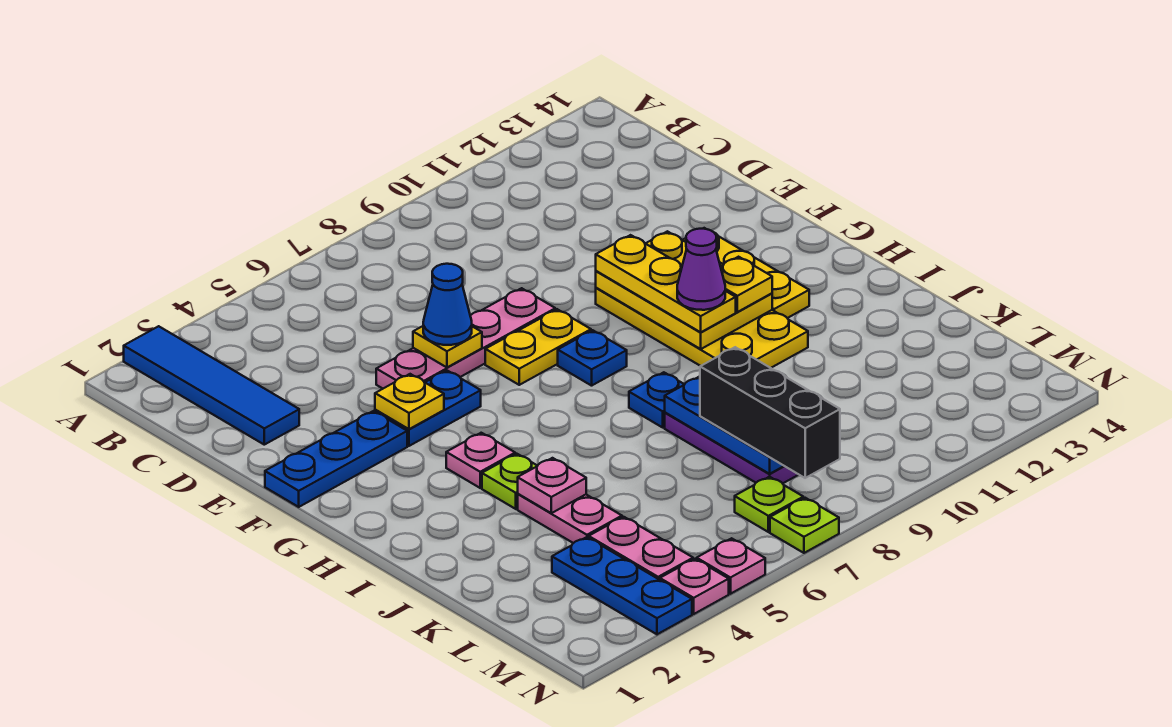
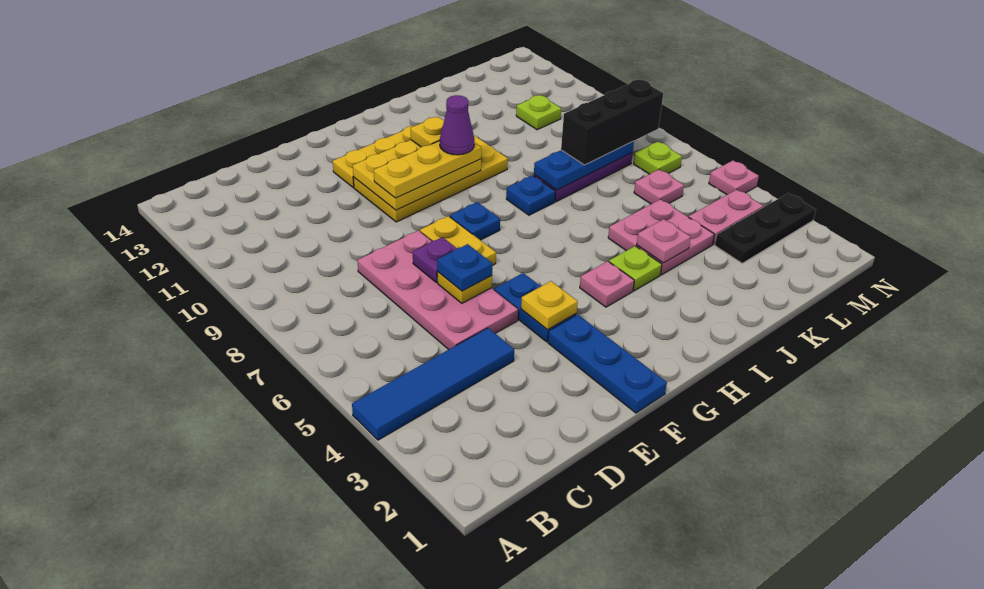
blue tile A2:D2 level 1 -> blue tile A4:D4 level 1
pink plate E5:E8 level 1 -> pink plate D5:E8 level 1
blue cone E6 level 3 -> blue plate E6 level 3
none -> purple plate E7 level 2
pink plate J4:K4 level 1 -> pink plate J4:K5 level 1
blue plate L3:N3 level 1 -> black plate L3:N3 level 1
pink plate N4 level 1 -> pink plate L6 level 1
lime plate N7 level 1 -> lime plate L11 level 1

